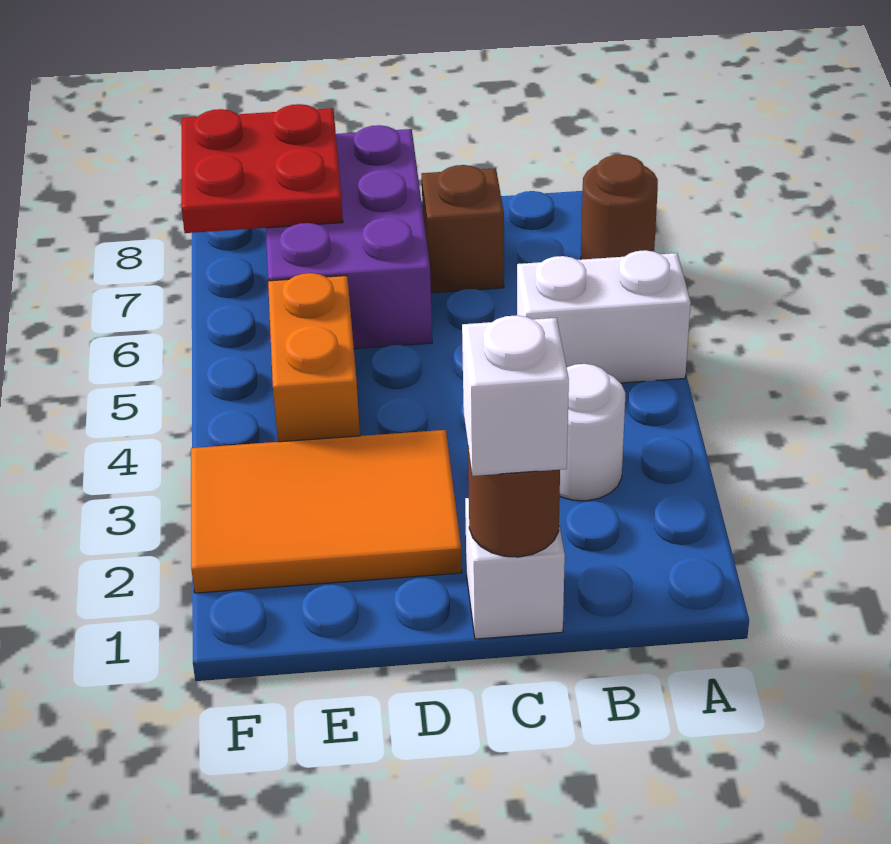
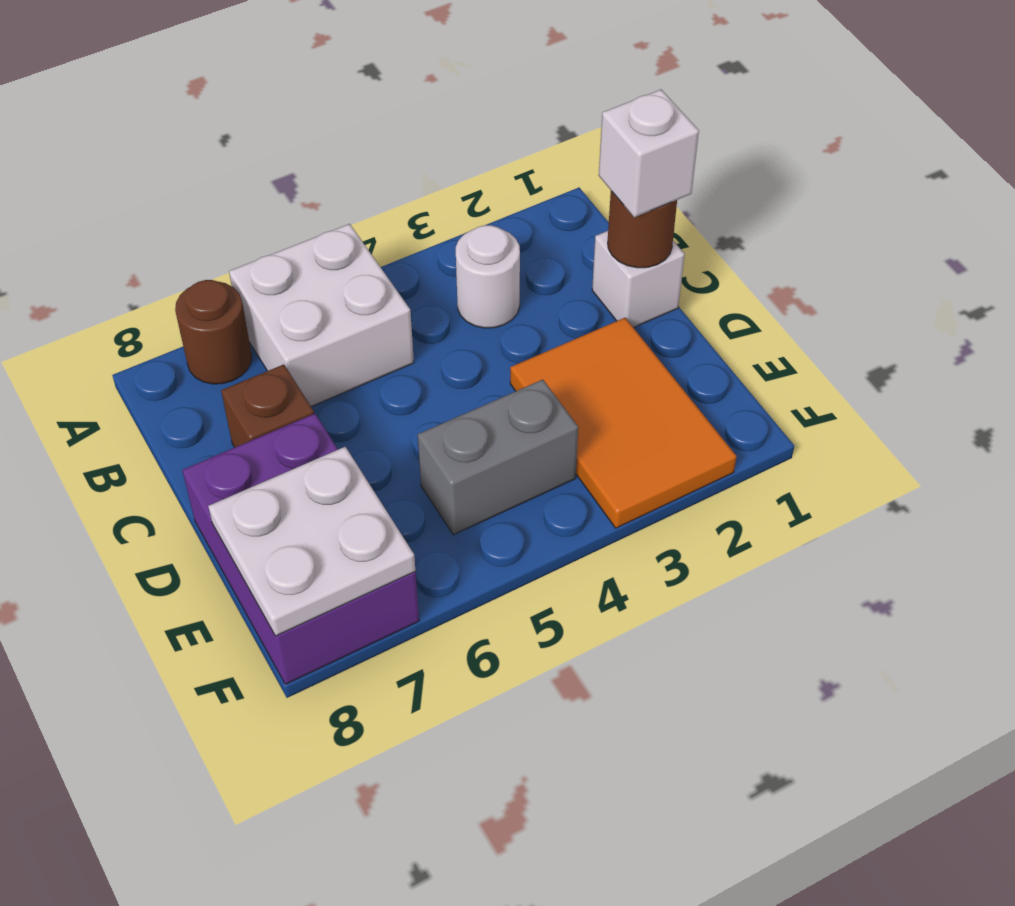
white brick A5:B5 level 1 -> white brick A5:B6 level 1
purple brick D6:E8 level 1 -> purple brick D7:F8 level 1
orange brick E4:E5 level 1 -> grey brick E4:E5 level 1
red plate E7:F8 level 2 -> white plate E7:F8 level 2

